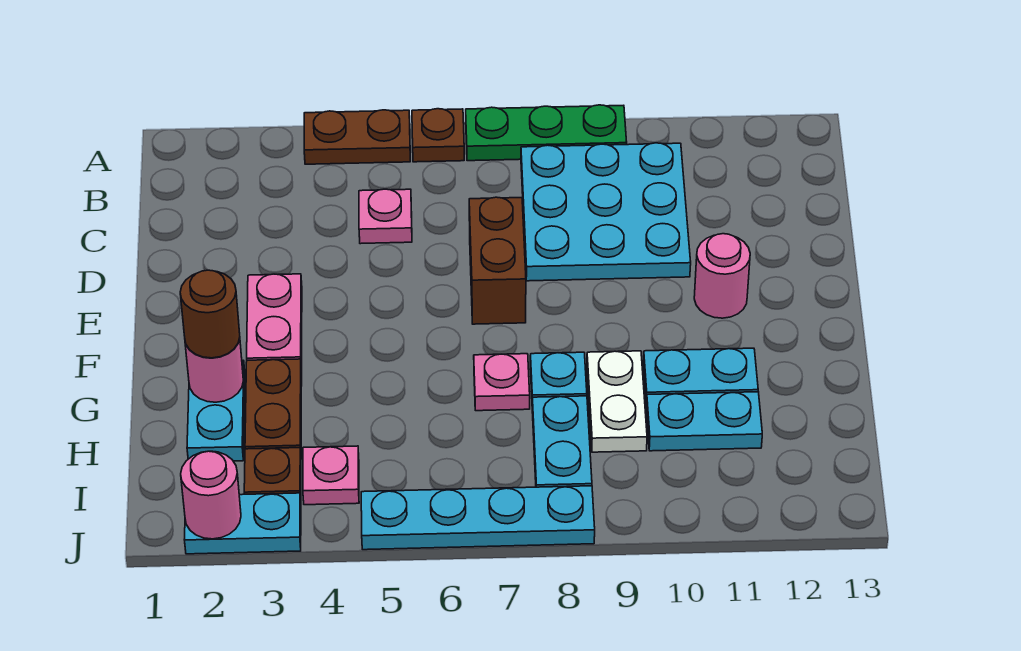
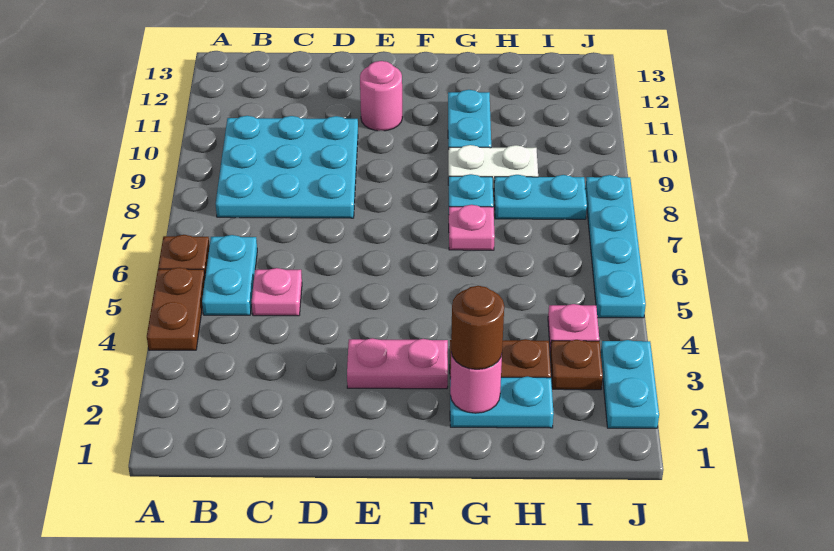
green plate A7:A9 level 1 -> none
brown brick D7:E7 level 1 -> none
cyan plate H10:H11 level 1 -> cyan plate B5:B6 level 1
pink round brick J2 level 2 -> none

